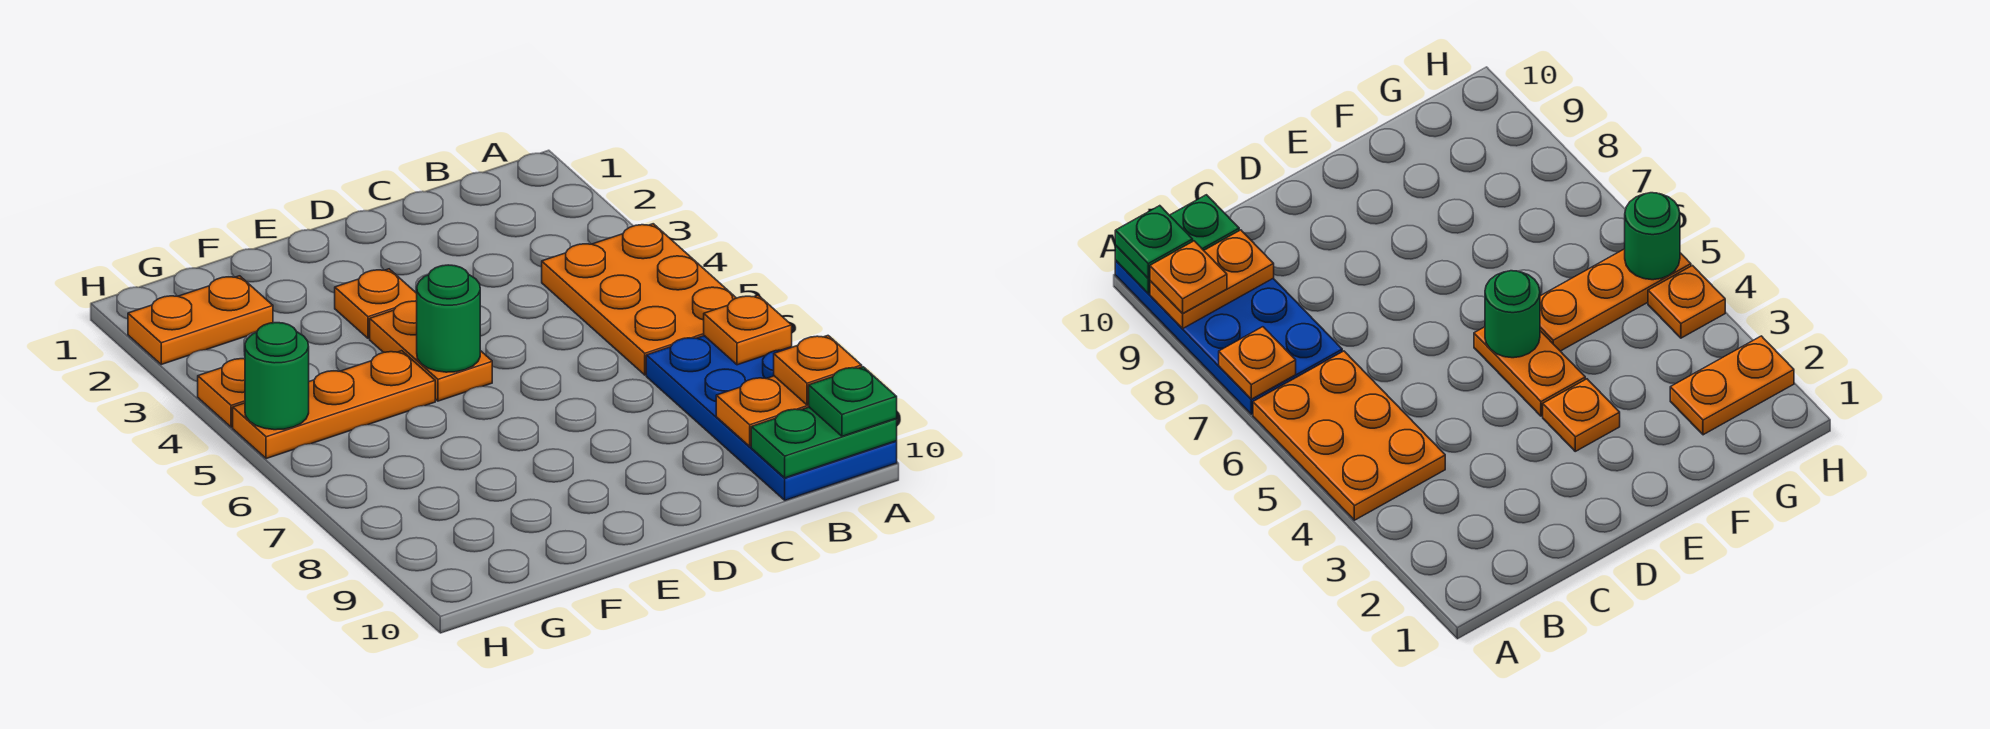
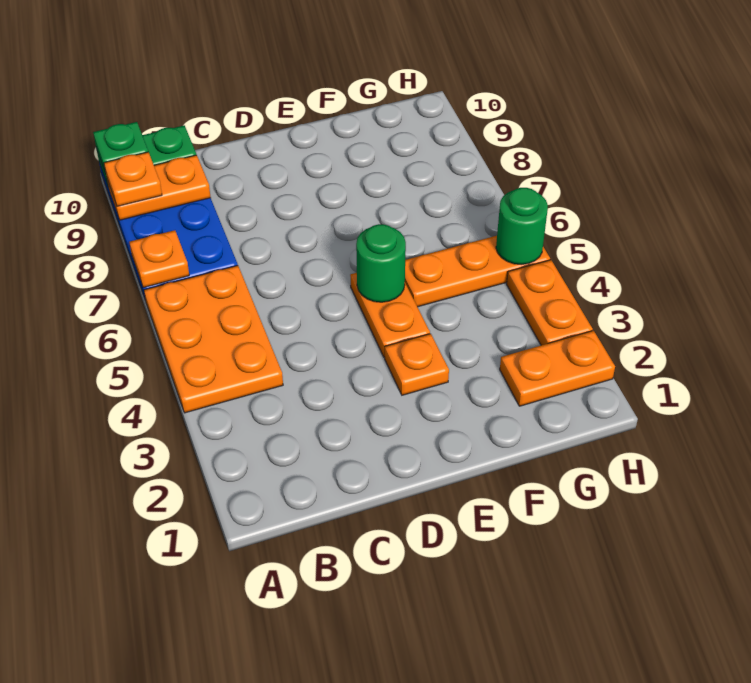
orange plate H4 level 1 -> orange plate H3:H4 level 1

